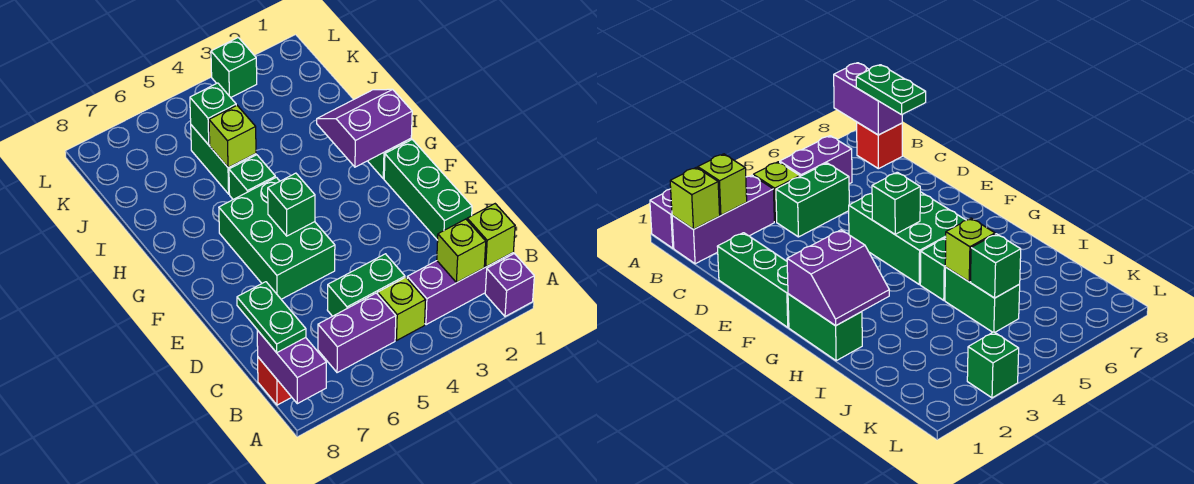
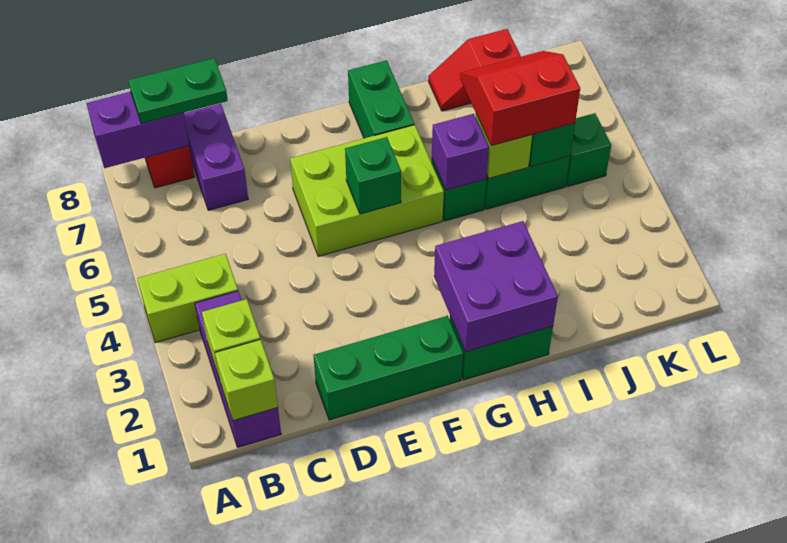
purple brick A1 level 1 -> purple brick H5 level 2
lime brick B4 level 1 -> lime brick A4:B4 level 1
purple brick B5:B6 level 1 -> purple brick C7:C8 level 1
green brick C4:C5 level 1 -> green brick G7:G8 level 1
green brick E5:G6 level 1 -> lime brick E5:G6 level 1
purple slope G1:H2 level 2 top G -> purple brick G1:H2 level 2
none -> red slope I5:J6 level 3 top 5
none -> red slope I8:J8 level 1 top J
green brick L3 level 1 -> green brick K5 level 1

